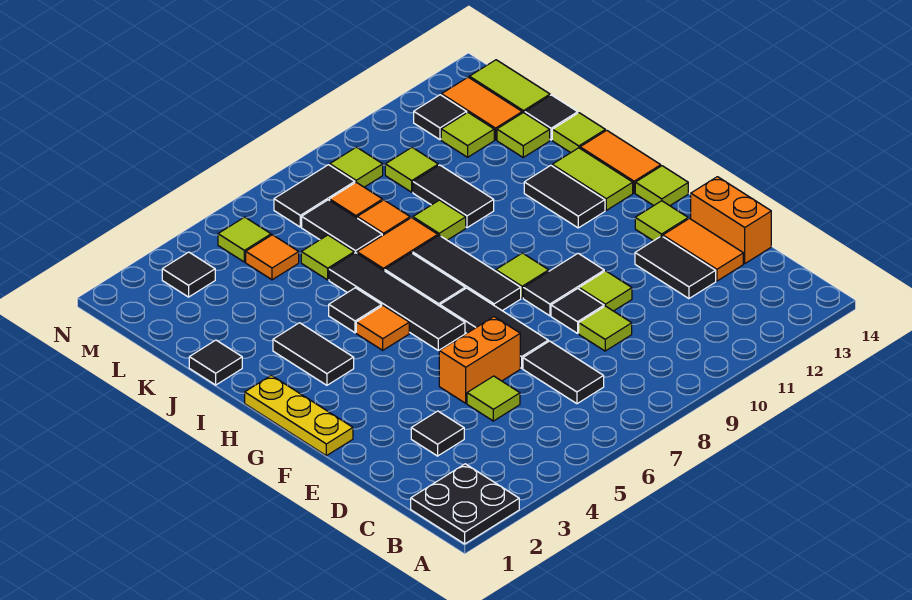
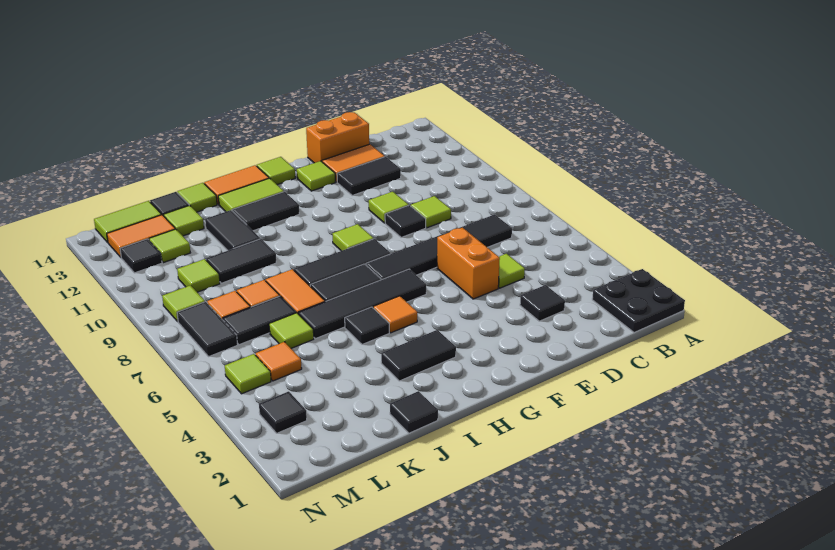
yellow plate F1:H1 level 1 -> none
black tile F9:F10 level 1 -> black tile J11:J12 level 1
lime tile J9 level 1 -> none

